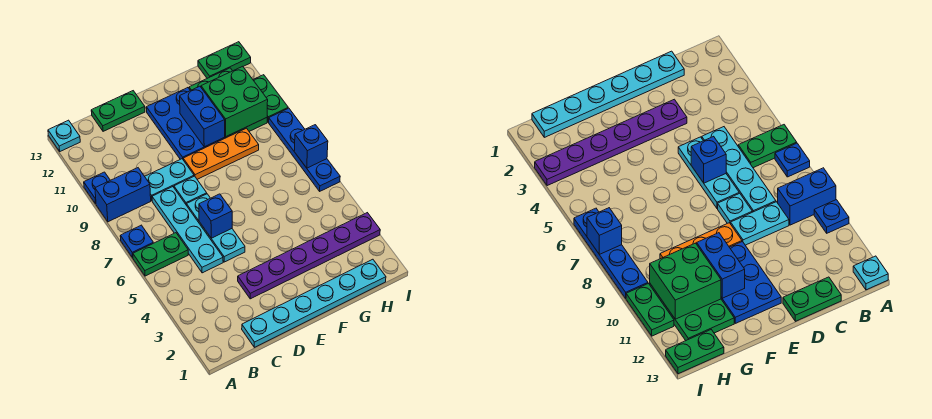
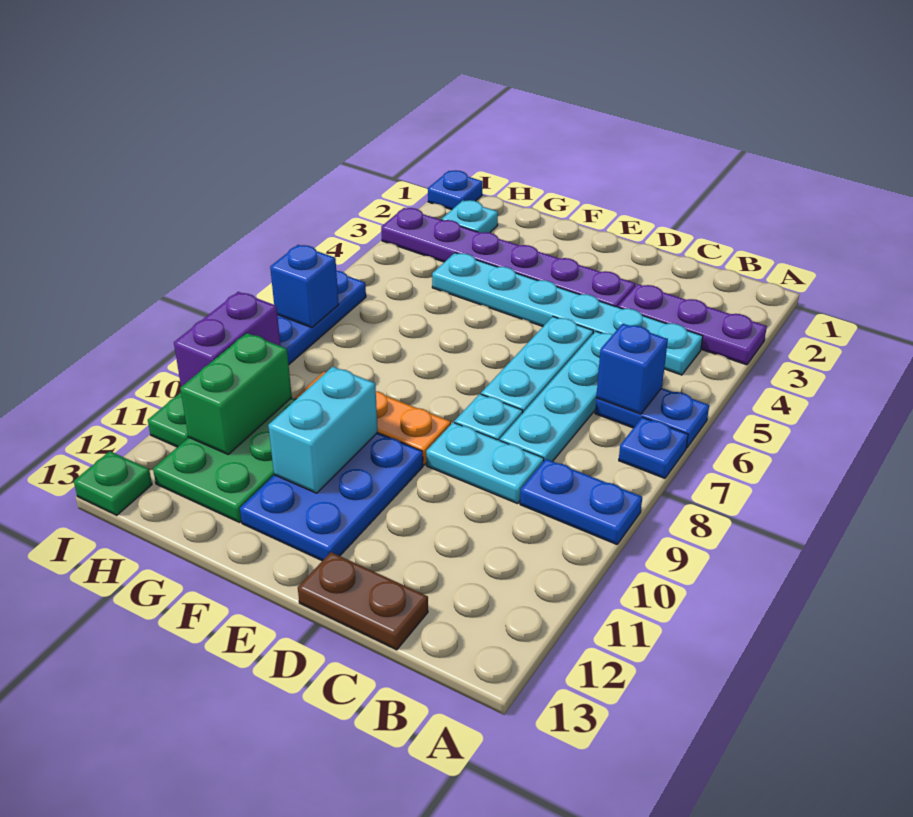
none -> purple plate A3:C3 level 1
green plate A6:B6 level 1 -> blue plate A6:B6 level 1
blue brick A9:B9 level 1 -> blue plate A9:B9 level 1
blue plate A10 level 1 -> blue plate I1 level 1
cyan plate A13 level 1 -> cyan plate H2 level 1
cyan plate C1:H1 level 1 -> cyan plate B4:G4 level 1
green plate C13:D13 level 1 -> brown plate C13:D13 level 1
blue brick D6 level 2 -> blue brick B6 level 2
blue brick F10:F11 level 2 -> cyan brick F10:F11 level 2
green brick G10:H11 level 2 -> green brick H10:H11 level 2
green plate H13:I13 level 1 -> green plate I13 level 1
none -> purple brick I9:I10 level 2

